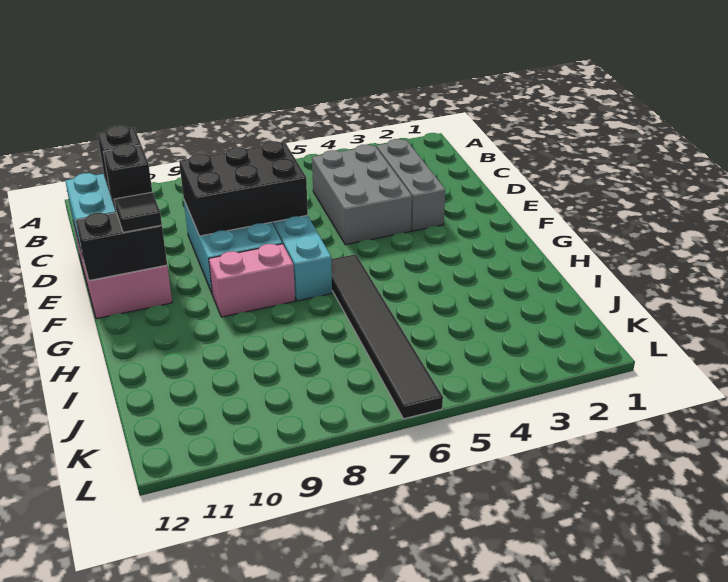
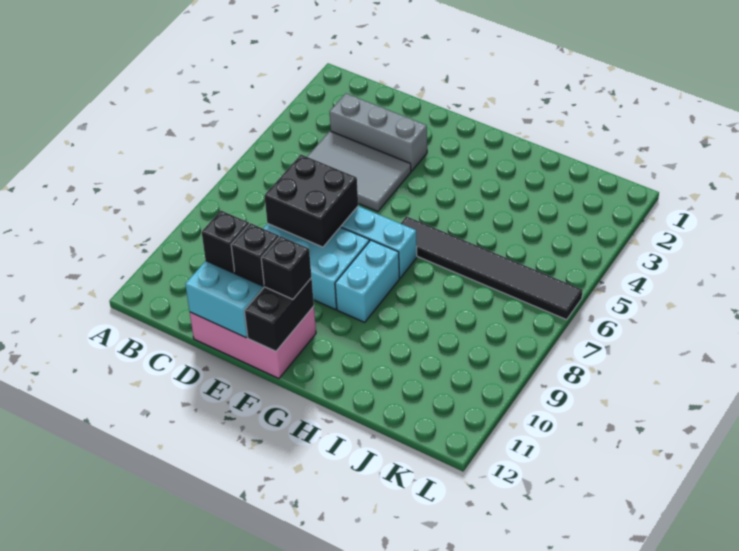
grey brick C4:E5 level 1 -> grey tile C4:E5 level 1
black brick D7:E9 level 2 -> black brick D7:E8 level 2
black tile F11 level 3 -> black brick F11 level 3
pink brick G8:G9 level 1 -> cyan brick G8:G9 level 1

